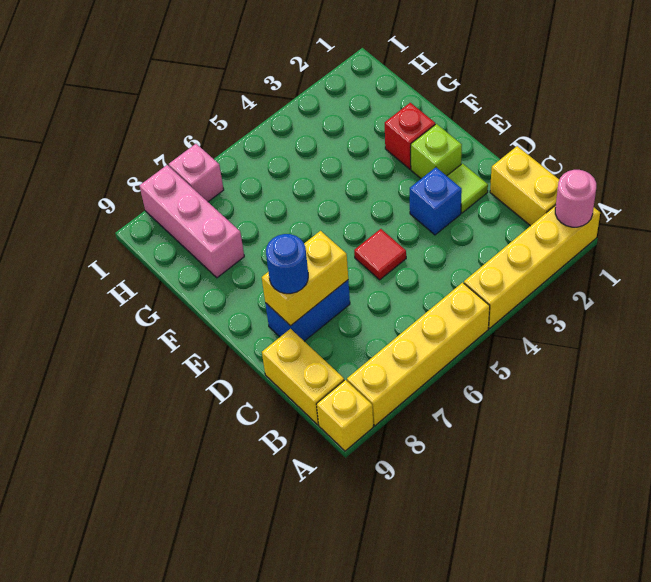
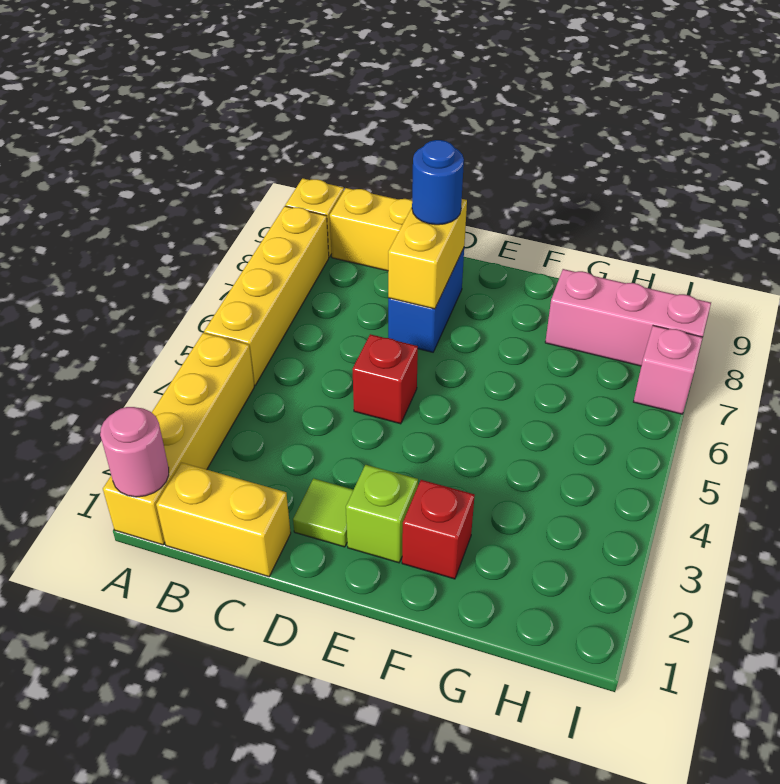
blue brick D3 level 1 -> none
red tile D5 level 1 -> red brick D5 level 1

